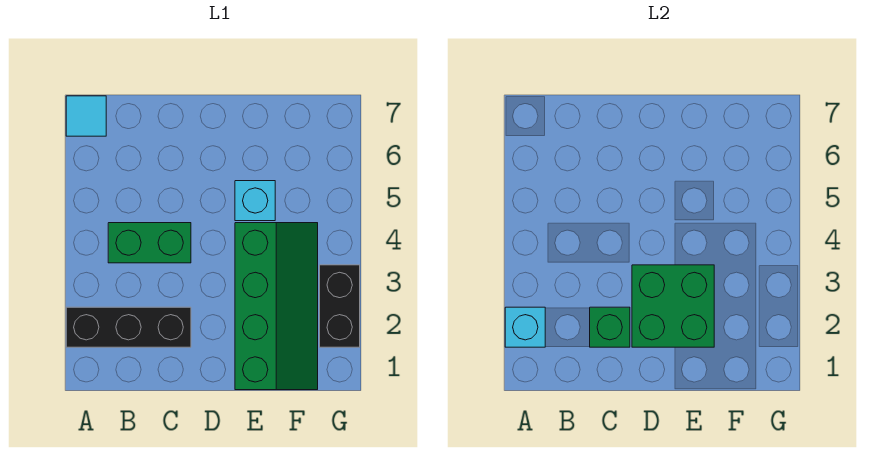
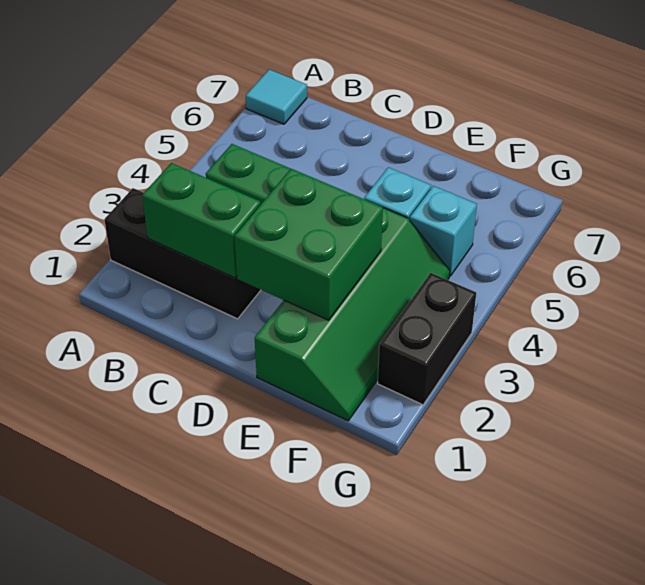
cyan brick A2 level 2 -> cyan brick F5 level 1
green brick C2 level 2 -> green brick B2:C2 level 2

